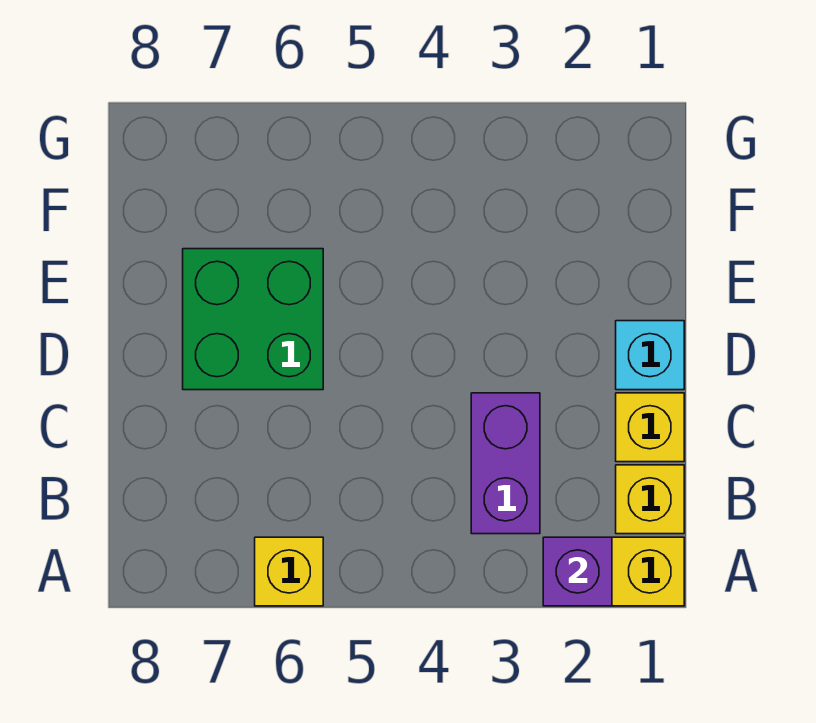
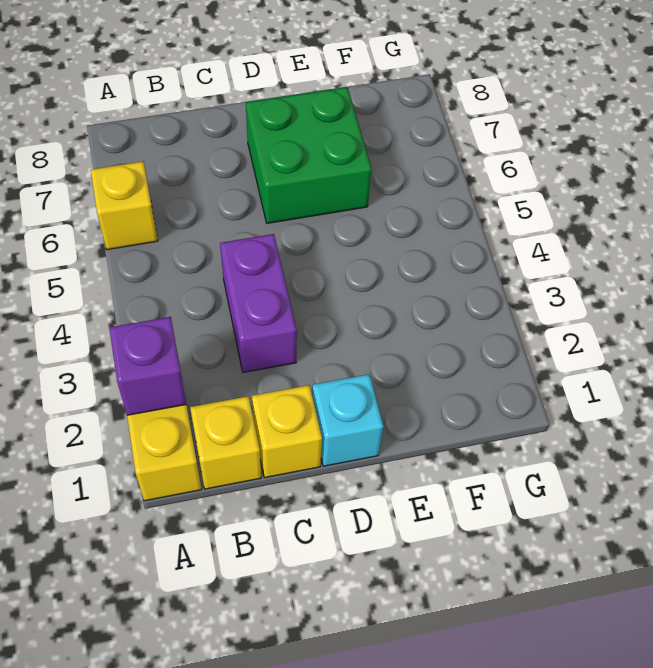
purple brick B3:C3 level 1 -> purple brick C3:C4 level 1

